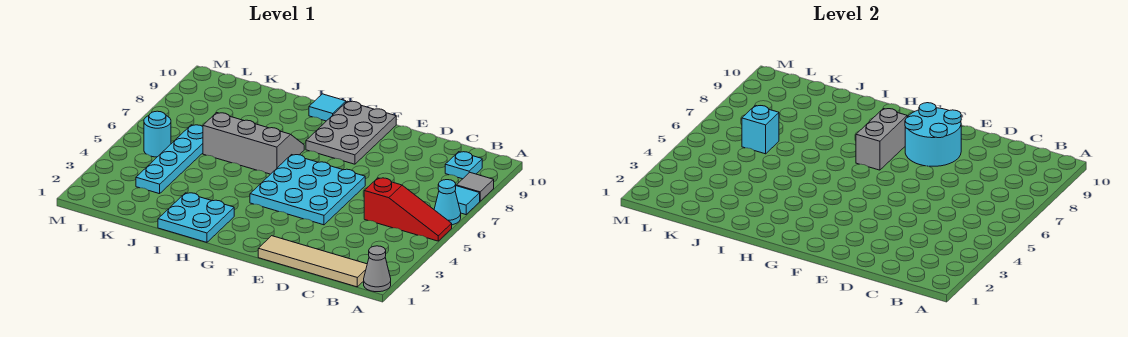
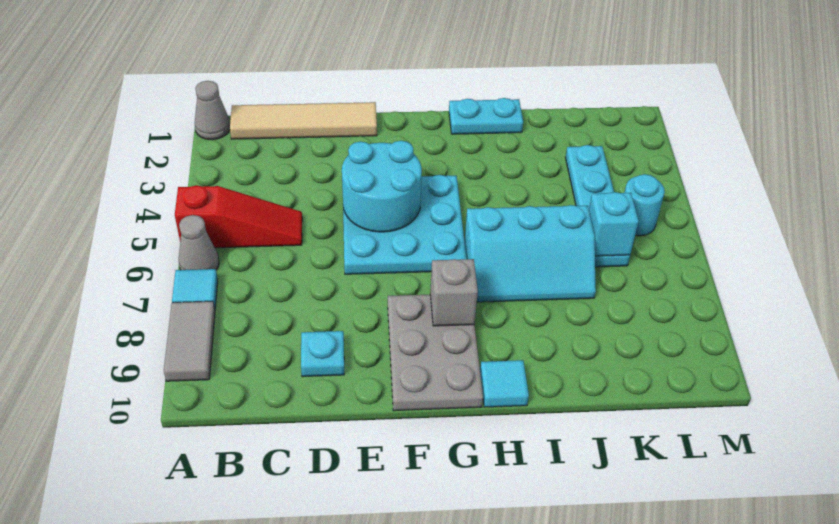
red slope A5:C5 level 1 top C -> red slope A5:C5 level 1 top A
cyan cone A6 level 1 -> grey cone A6 level 1
grey tile A8 level 1 -> grey tile A8:A9 level 1
cyan plate B9 level 1 -> cyan plate D9 level 1
cyan round brick E8:F9 level 2 -> cyan round brick E4:F5 level 2
grey brick G7:G8 level 2 -> grey brick G8 level 2
cyan plate H1:I2 level 1 -> cyan plate H1:I1 level 1
grey slope H6:J7 level 1 top 6 -> cyan slope H6:J7 level 1 top 6

